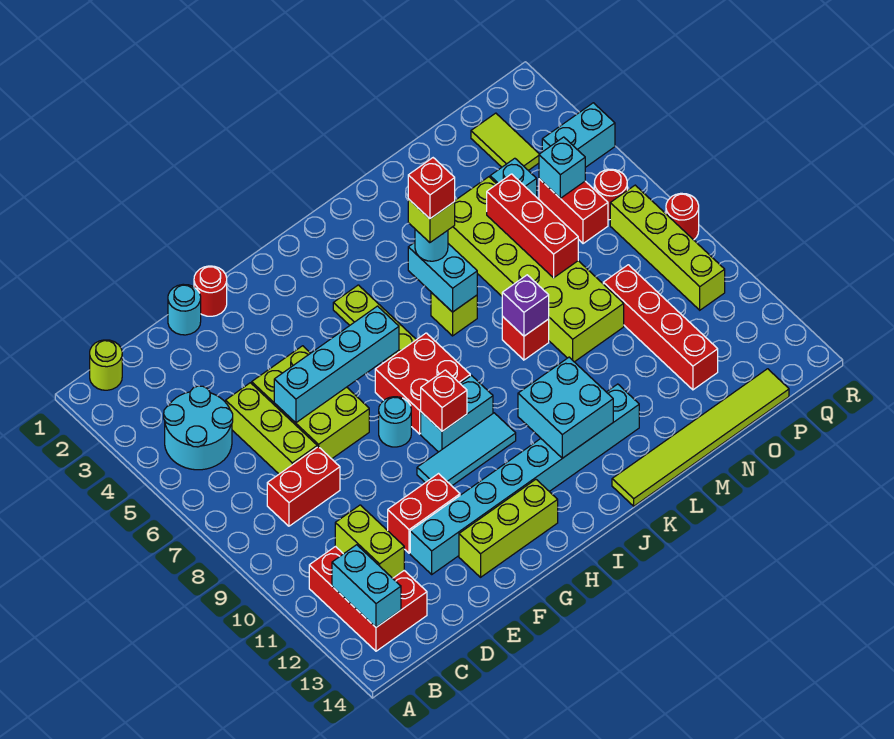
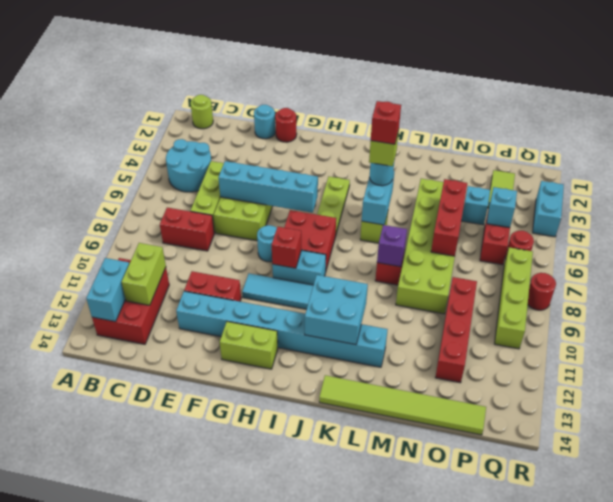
lime brick F13:H13 level 1 -> lime brick G13:H13 level 1
cyan brick Q4:R4 level 1 -> cyan brick R3:R4 level 1

